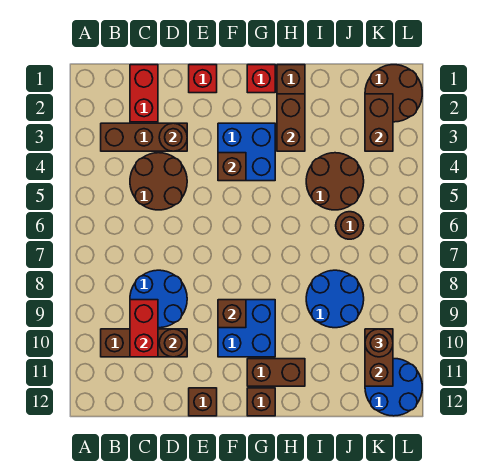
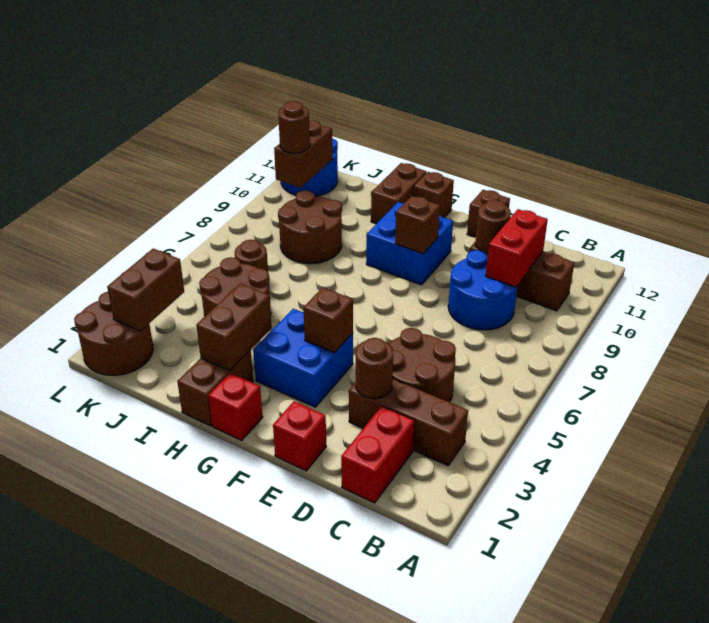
brown brick G11:H11 level 1 -> brown brick H11:H12 level 1
blue round brick I8:J9 level 1 -> brown round brick I8:J9 level 1

